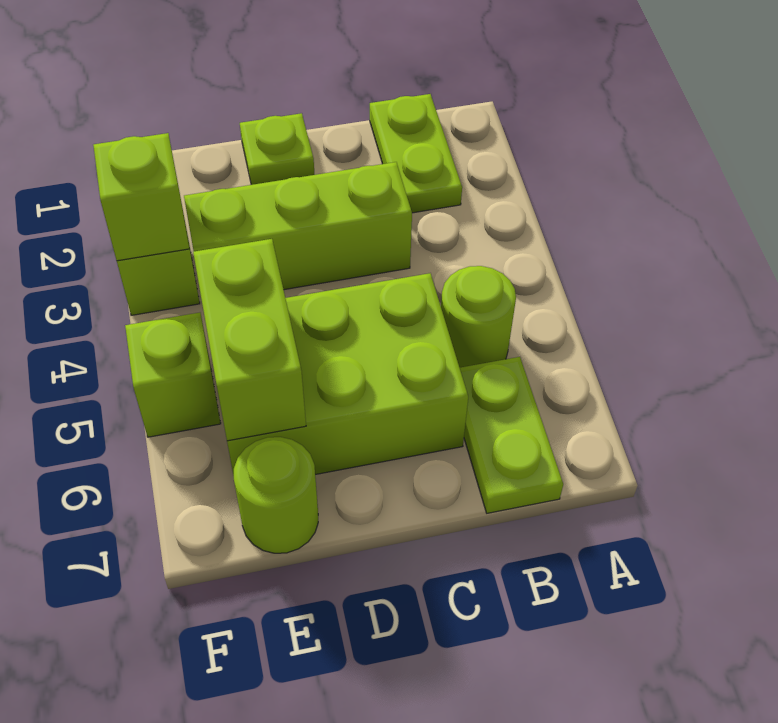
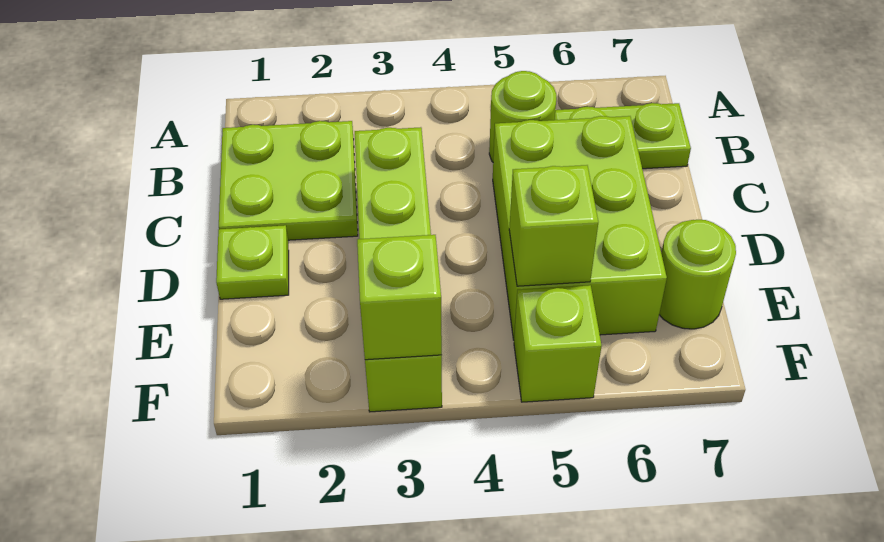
lime plate B1:B2 level 1 -> lime plate B1:C2 level 1
lime brick E5:E6 level 2 -> lime brick E5 level 2

